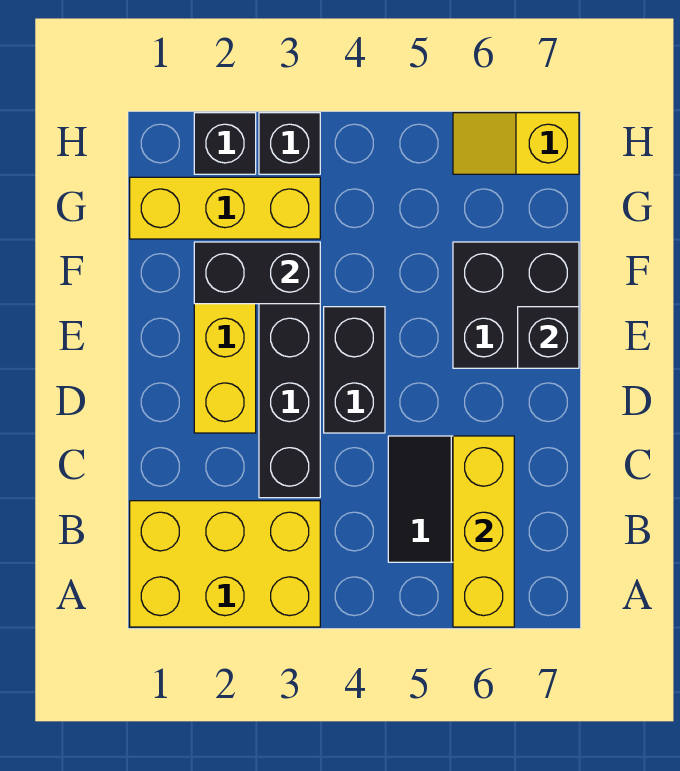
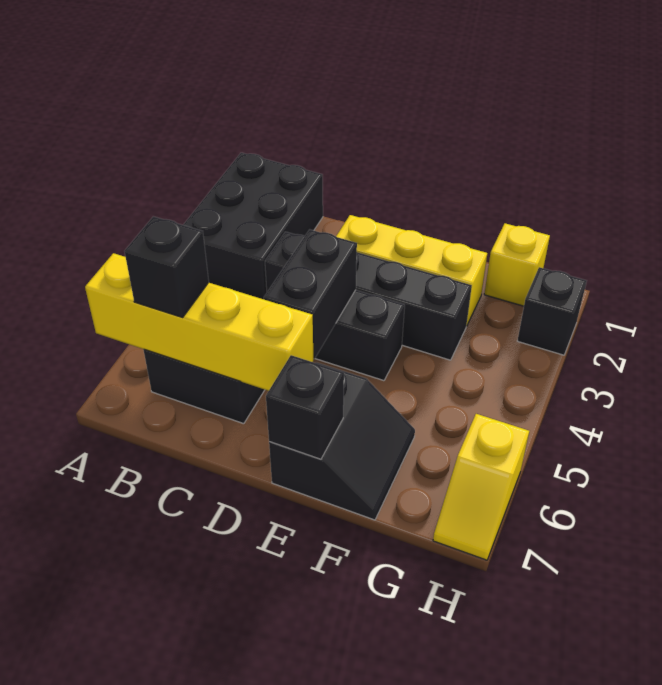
yellow brick A1:B3 level 1 -> black brick A1:B3 level 1
yellow brick A6:C6 level 2 -> yellow brick A6:D6 level 2
black brick E6:F7 level 1 -> black slope E6:F7 level 1 top E
black brick F2:F3 level 2 -> black brick D4:D5 level 2
yellow brick G1:G3 level 1 -> yellow brick G1 level 1
black brick H3 level 1 -> black brick B6 level 3
yellow slope H6:H7 level 1 top 7 -> yellow slope H6:H7 level 1 top 6

